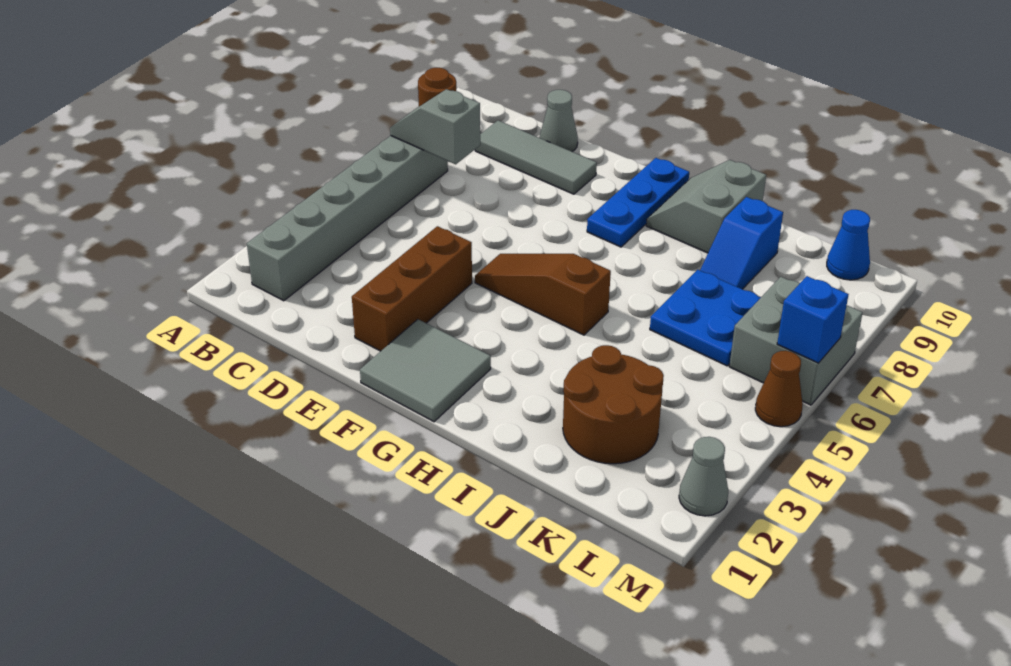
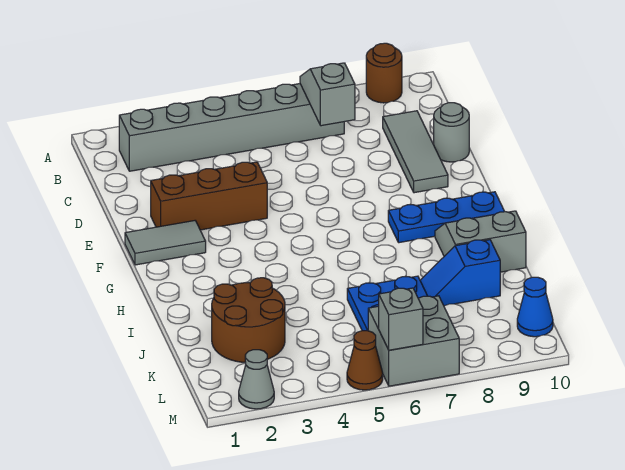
grey cone D10 level 1 -> grey round brick D10 level 1
grey tile F1:G2 level 1 -> grey tile F1:F2 level 1
brown slope F5:H5 level 1 top H -> none
blue brick M6 level 2 -> grey brick M6 level 2

